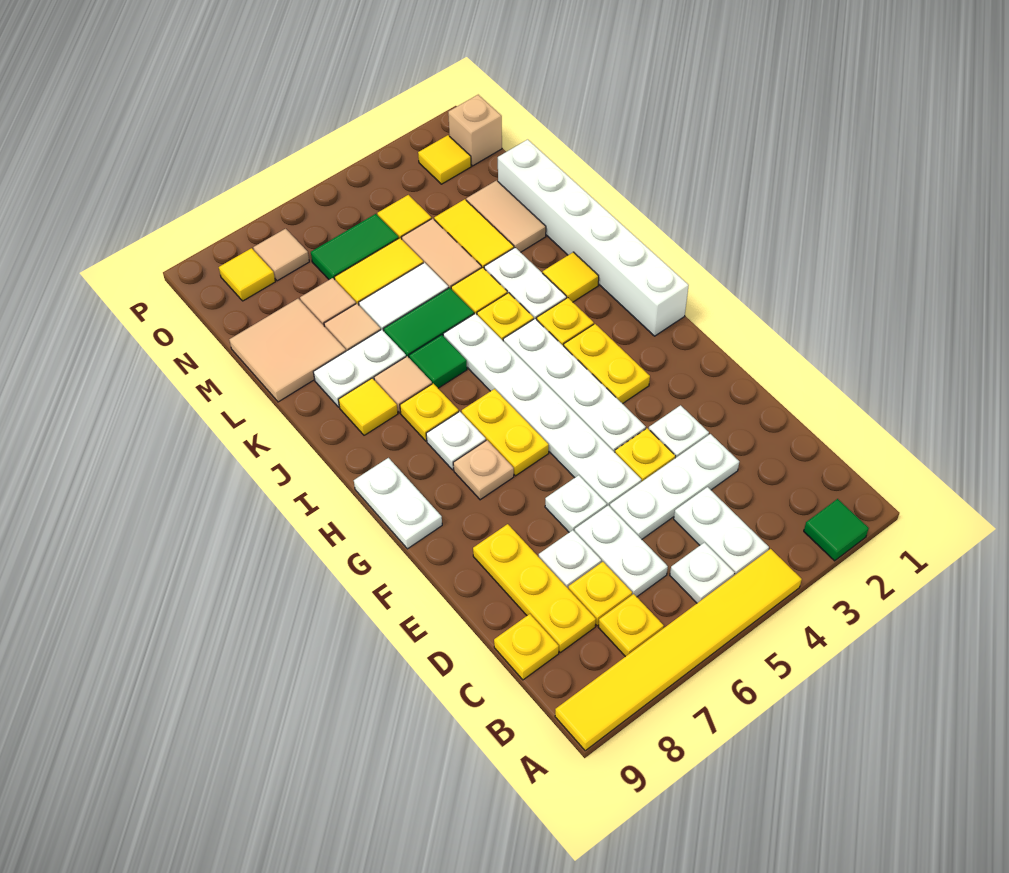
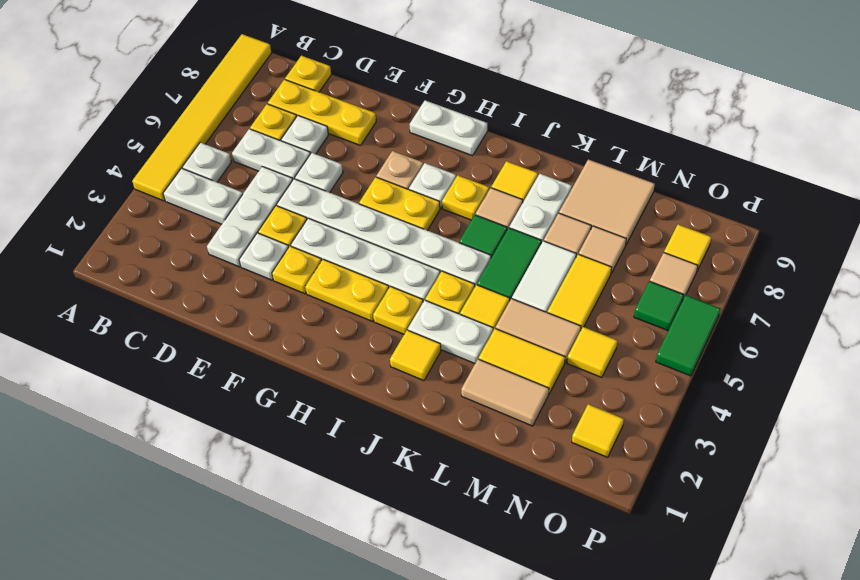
green tile A2 level 1 -> green tile O6 level 1
yellow plate B7 level 1 -> yellow plate F3 level 1
white brick H1:M1 level 1 -> none
green tile N5:N6 level 1 -> green tile P5:P6 level 1
tan brick O1 level 1 -> none

